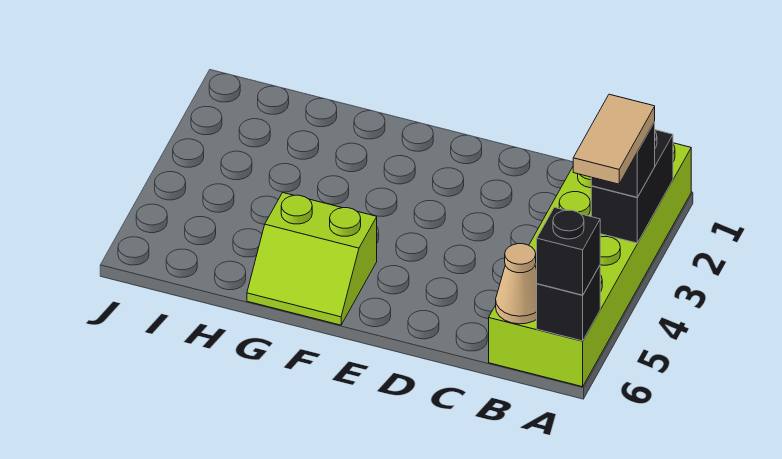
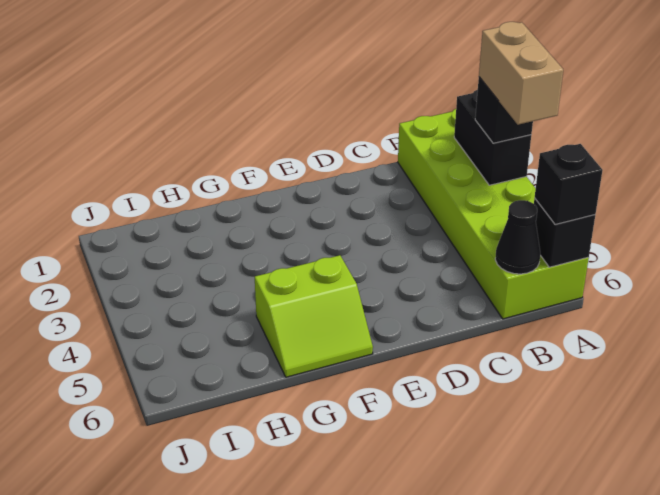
tan tile A3:A4 level 4 -> tan brick A3:A4 level 4
tan cone B6 level 2 -> black cone B6 level 2

